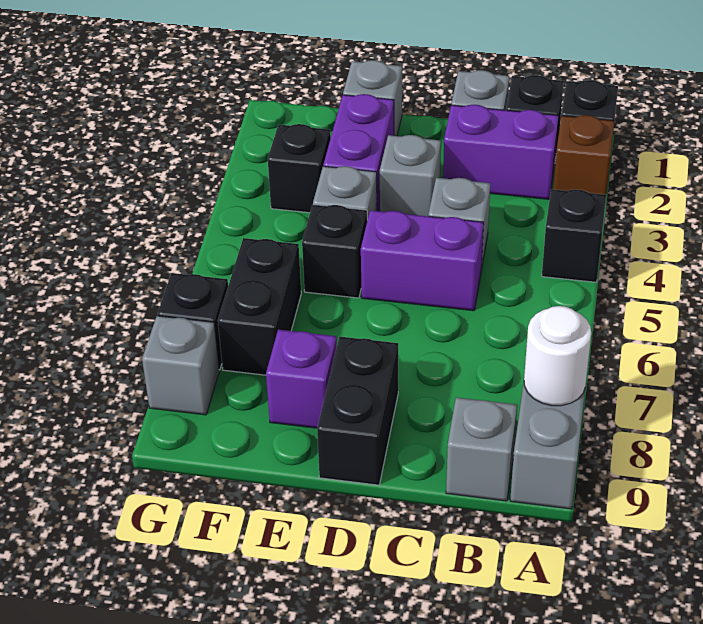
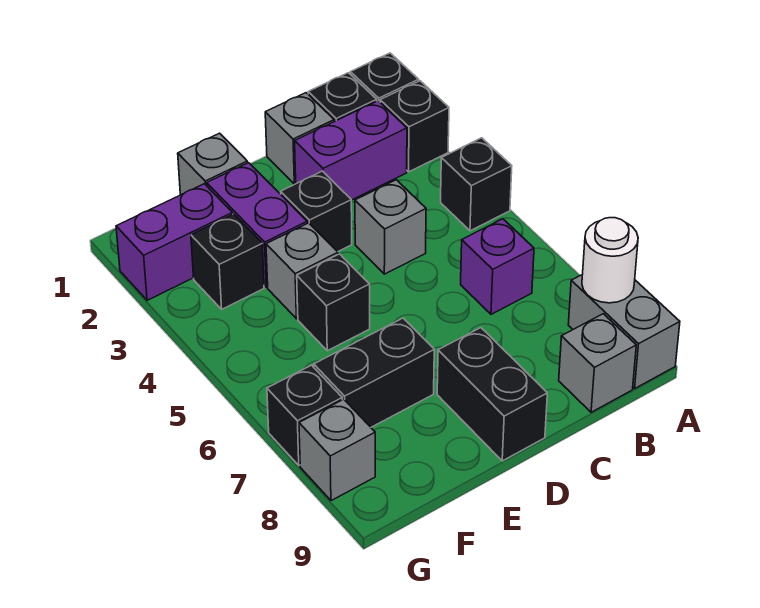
brown brick A2 level 1 -> black brick A2 level 1
purple brick C5:D5 level 1 -> purple brick F2:G2 level 1
grey brick D3 level 1 -> black brick D3 level 1
purple brick E8 level 1 -> purple brick B6 level 1
black brick F6:F7 level 1 -> black brick E7:F7 level 1

